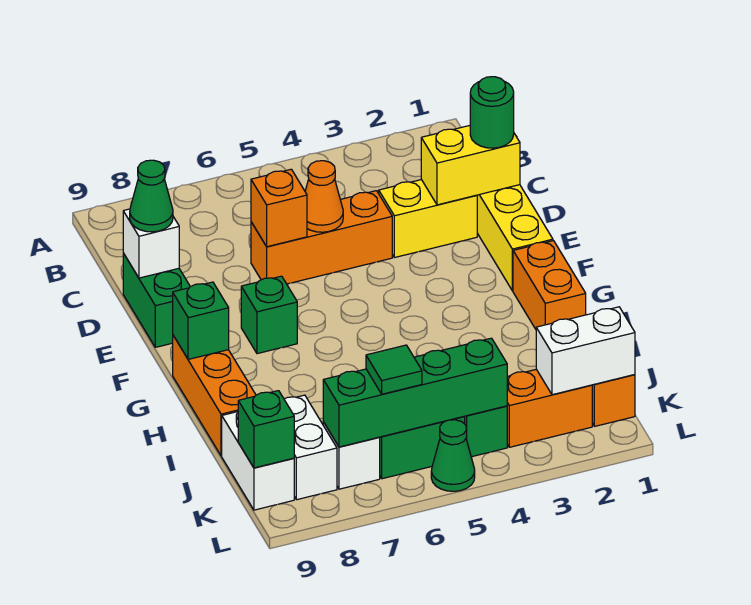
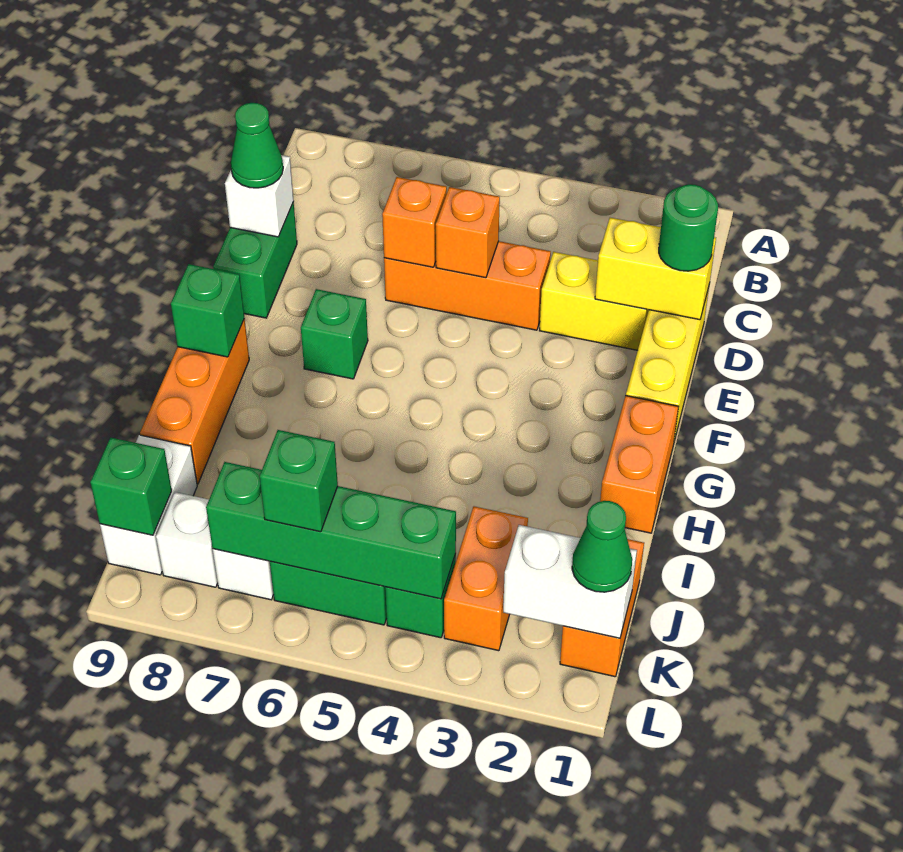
orange cone D5 level 2 -> orange brick D5 level 2
white brick J8:K8 level 1 -> white brick K8 level 1
orange brick K2:K3 level 1 -> orange brick J3:K3 level 1
green tile K6 level 3 -> green brick K6 level 3
green cone L5 level 1 -> green cone K1 level 3

